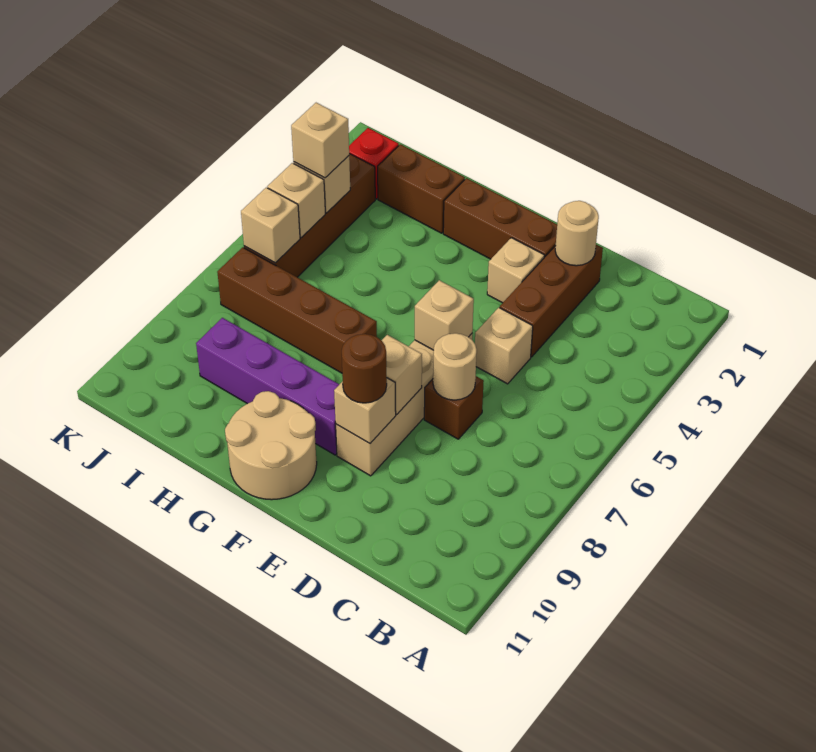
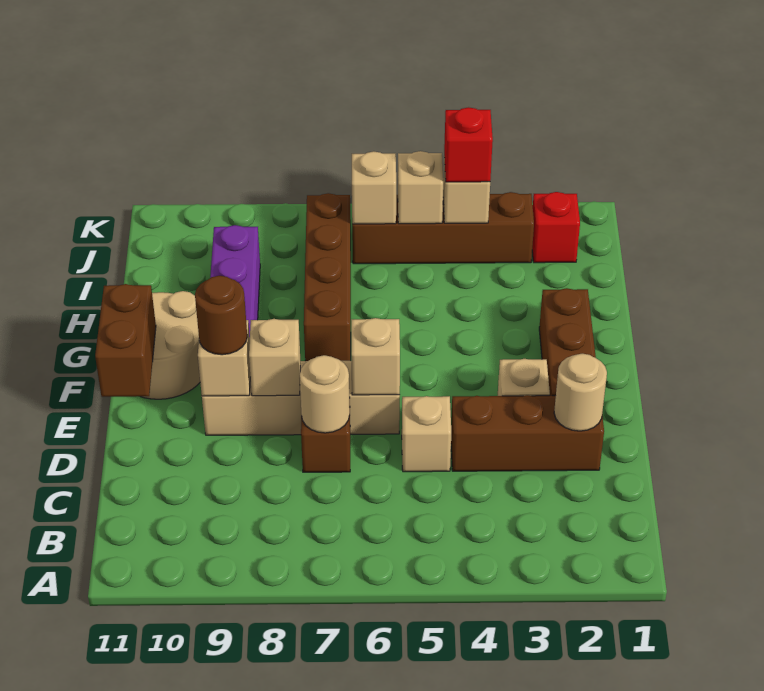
brown brick H2:I2 level 1 -> brown brick E11:F11 level 2
tan brick J4 level 3 -> red brick J4 level 3

